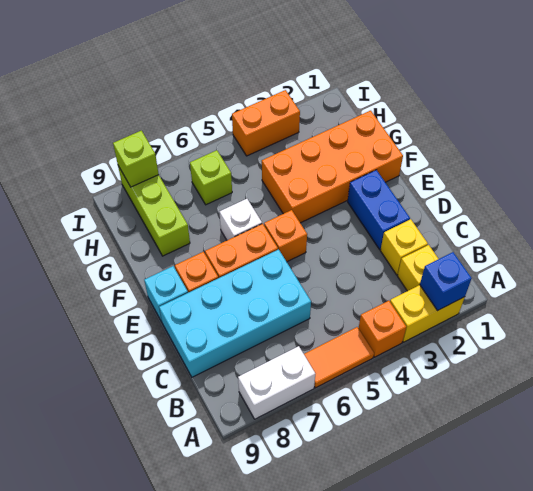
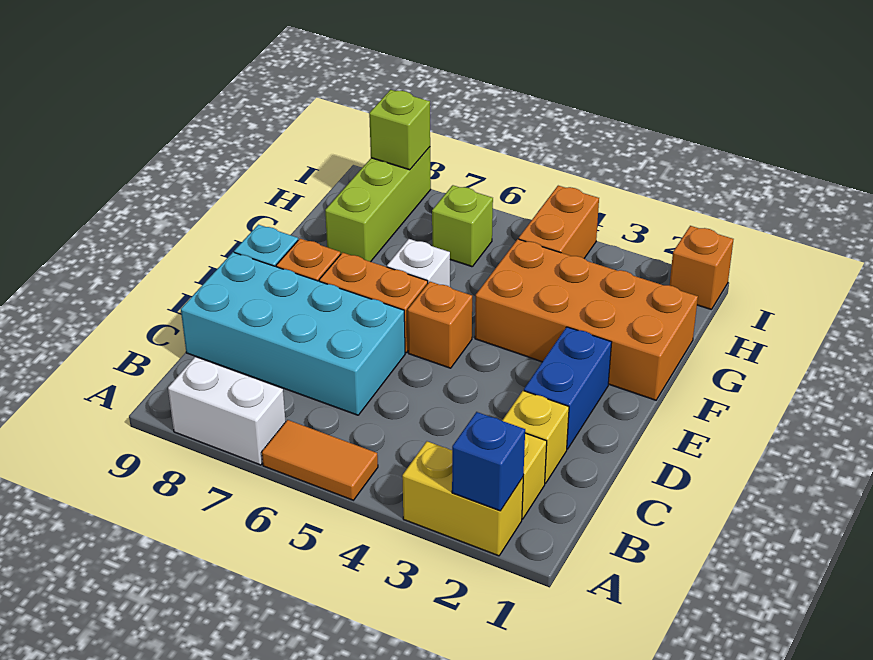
orange brick A4 level 1 -> orange brick I1 level 1
orange brick I3:I4 level 1 -> orange brick H4:I4 level 1

